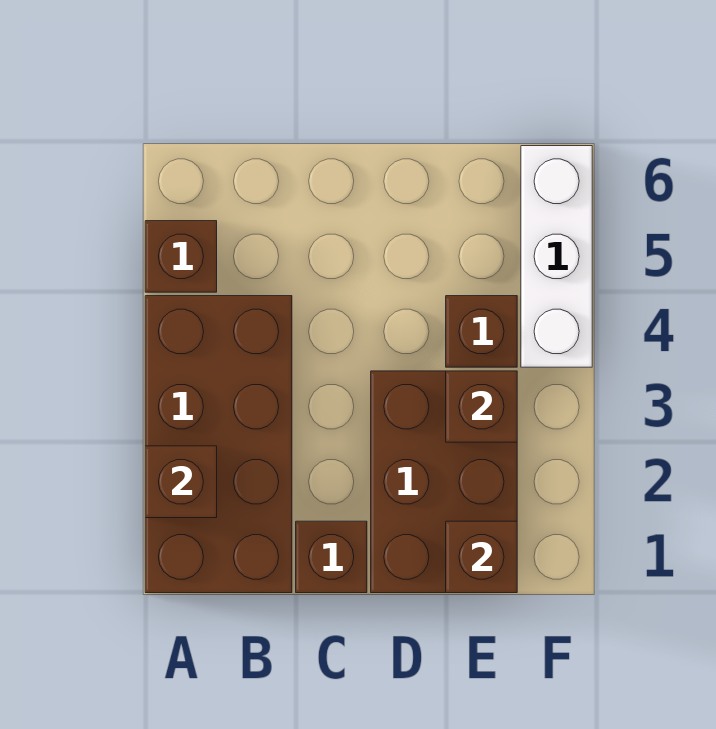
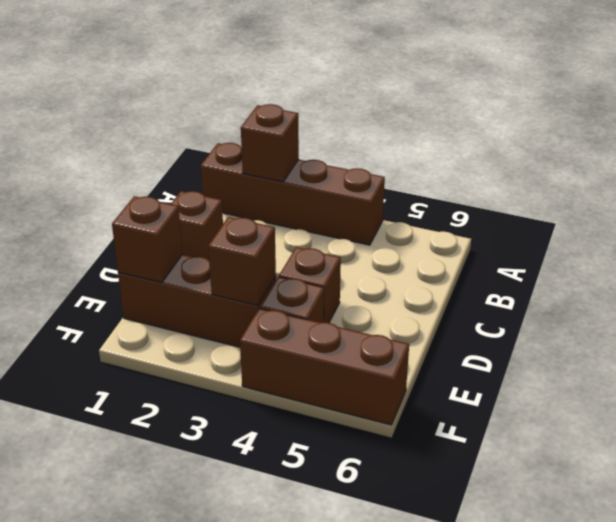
brown brick A1:B4 level 1 -> brown brick A1:A4 level 1
brown brick A5 level 1 -> brown brick D4 level 1
brown brick D1:E3 level 1 -> brown brick E1:E3 level 1
white brick F4:F6 level 1 -> brown brick F4:F6 level 1

